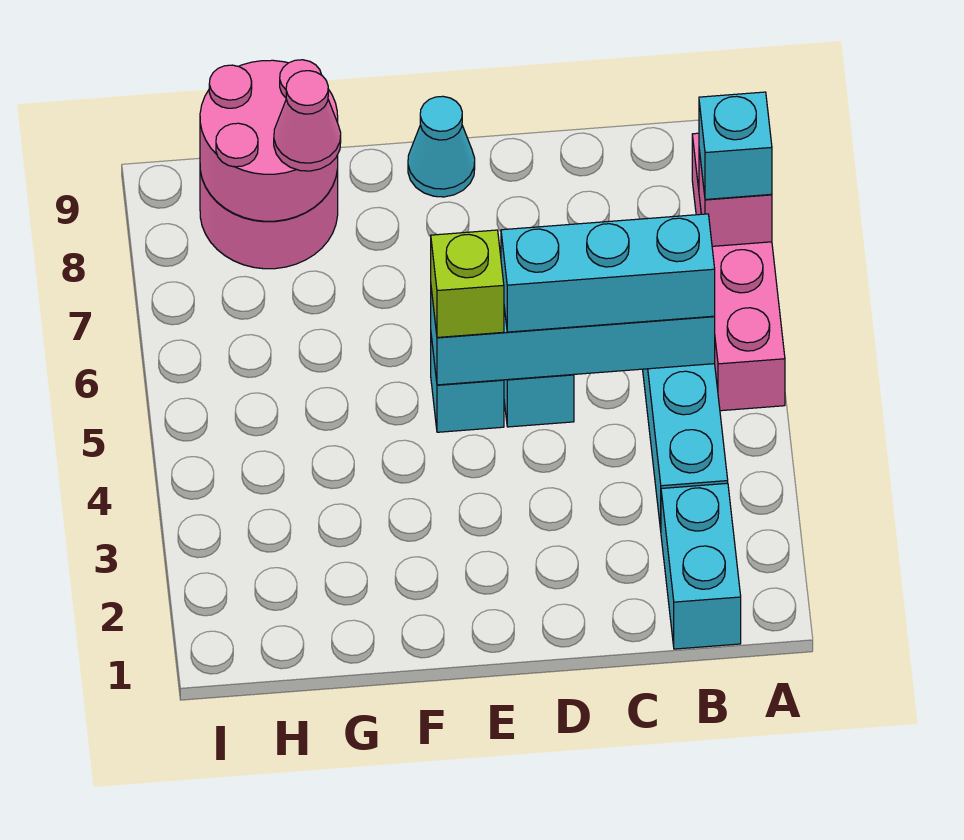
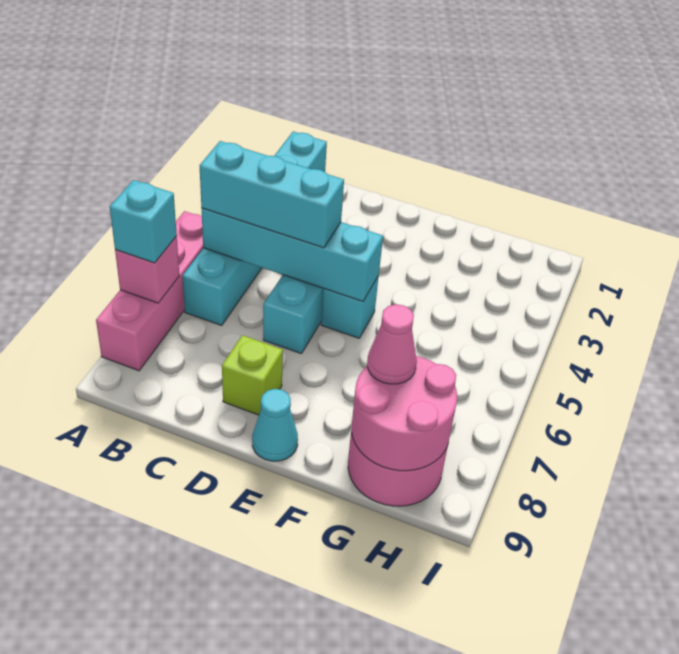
lime brick E5 level 3 -> lime brick D8 level 1

